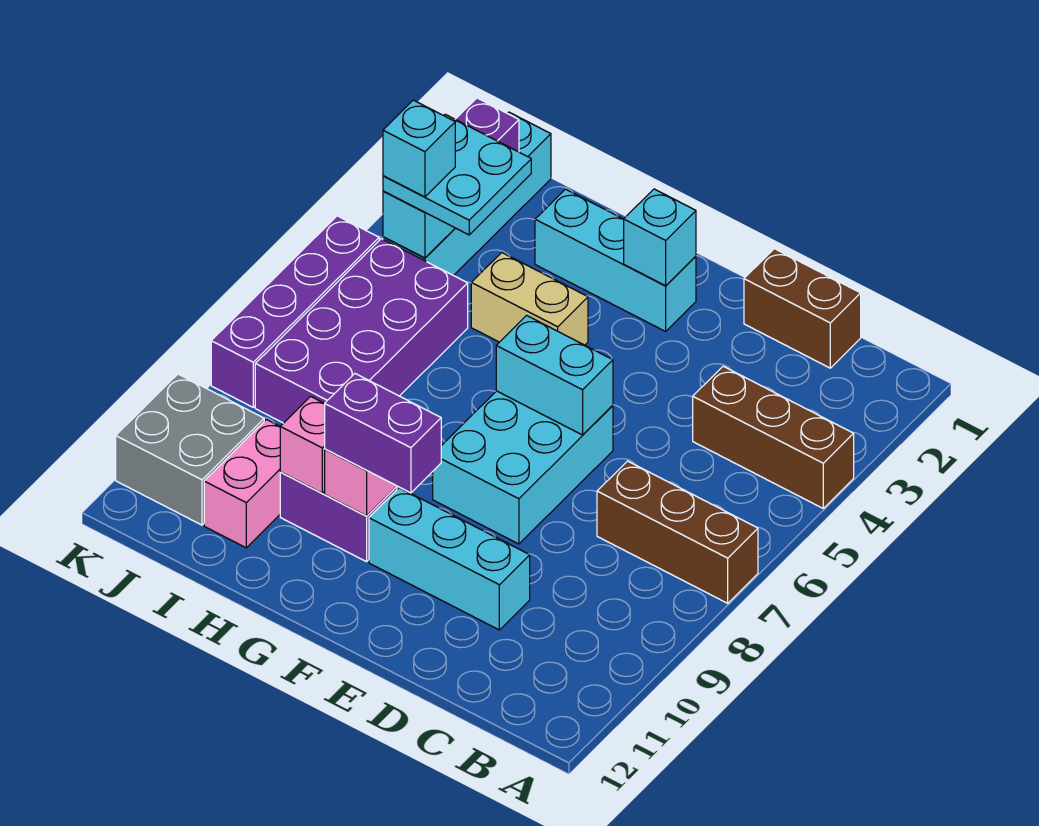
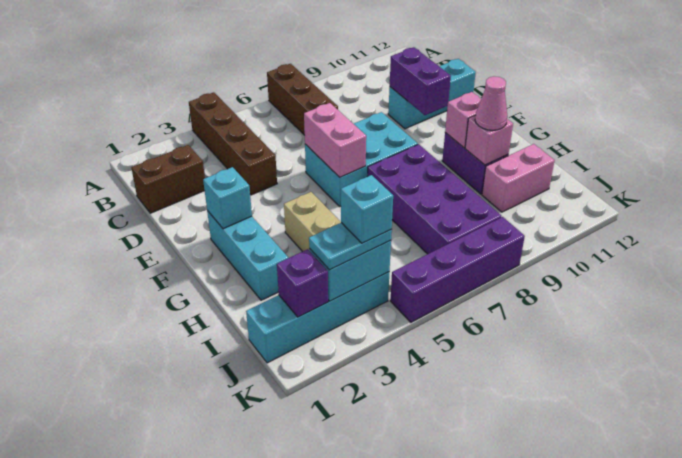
brown brick A4:C4 level 1 -> brown brick A4:D4 level 1
brown brick C1:D1 level 1 -> brown brick C1:C2 level 1
cyan brick D10:F10 level 1 -> cyan brick D10:D12 level 1
cyan brick E6:F6 level 2 -> pink brick E6:F6 level 2
purple brick F10:G10 level 3 -> purple brick D10:E10 level 2
none -> pink cone H10 level 3
cyan plate I3:J4 level 3 -> cyan plate J3:J4 level 3
purple brick I5:J8 level 1 -> purple brick G7:J8 level 1
grey brick J10:K11 level 1 -> none

